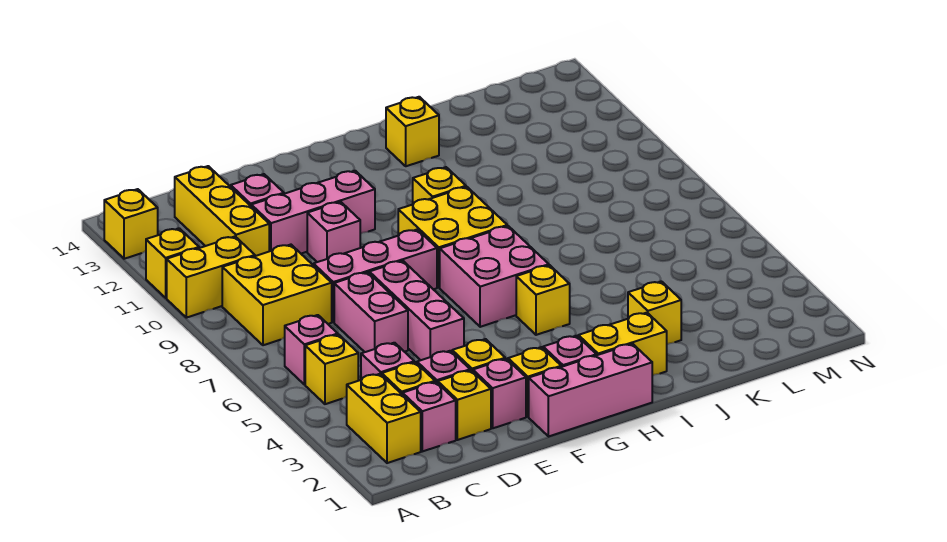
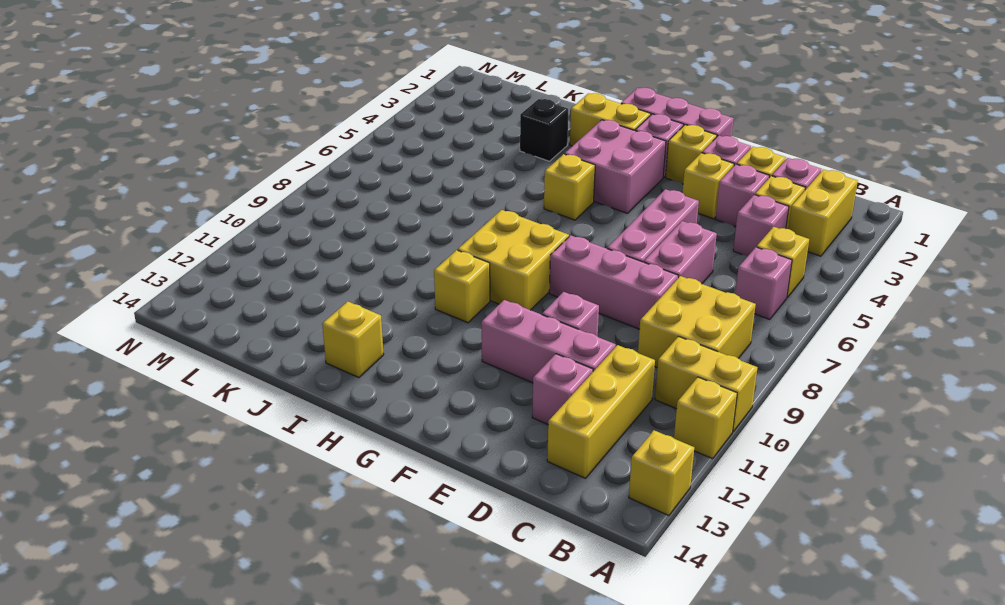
pink brick G6:H7 level 1 -> pink brick G3:H4 level 1
yellow brick J3 level 1 -> black brick J3 level 1

